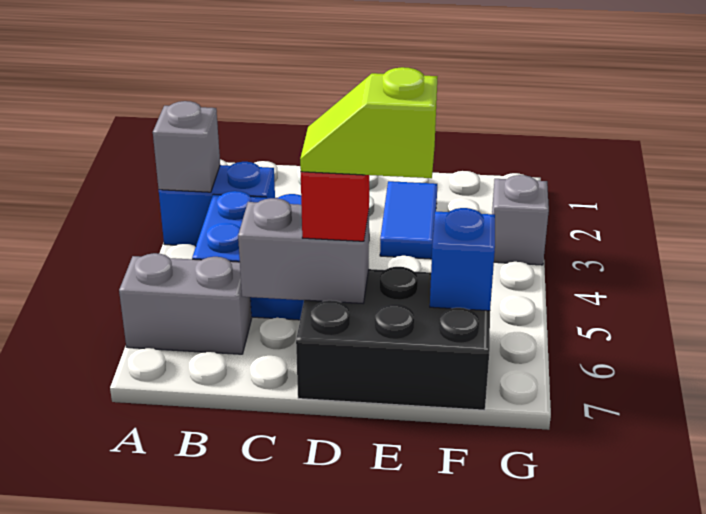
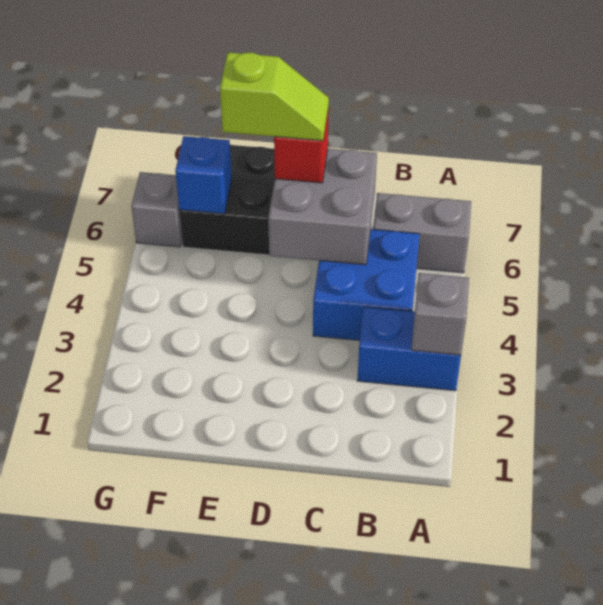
grey brick C6:D6 level 2 -> grey brick C5:D6 level 2
blue tile E2:E3 level 1 -> none
grey brick G3 level 1 -> grey brick G6 level 1

